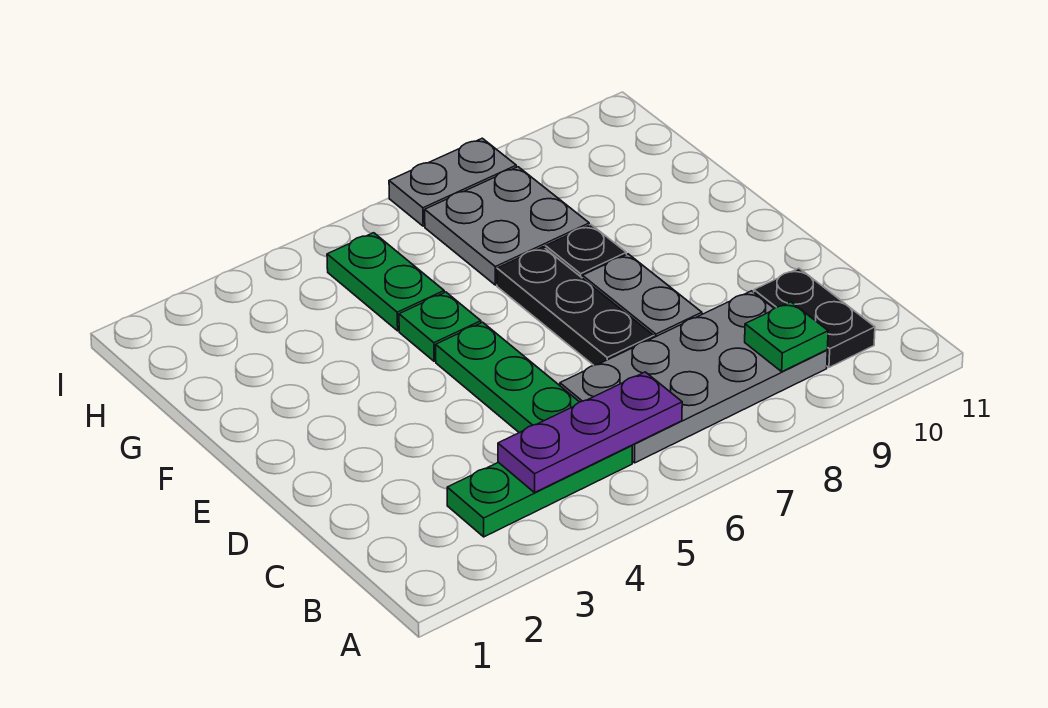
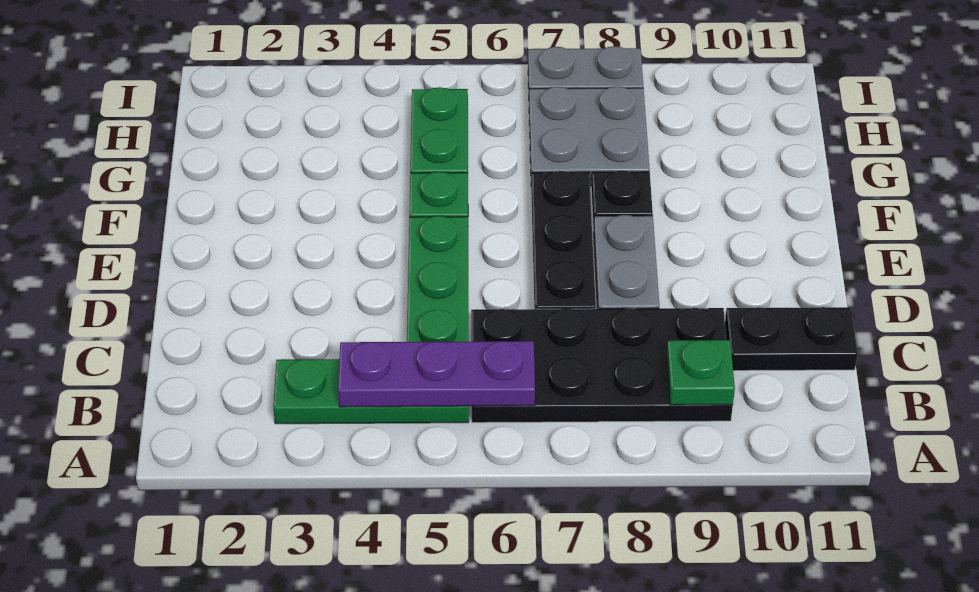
grey plate B6:C9 level 1 -> black plate B6:C9 level 1
black plate B10:C10 level 1 -> black plate C10:C11 level 1

